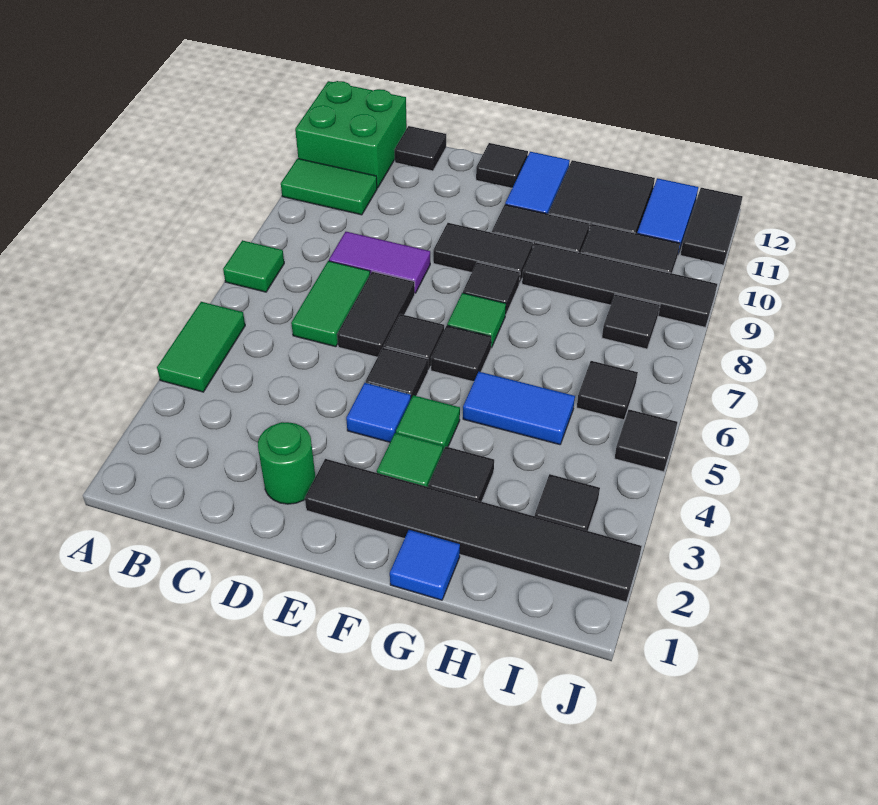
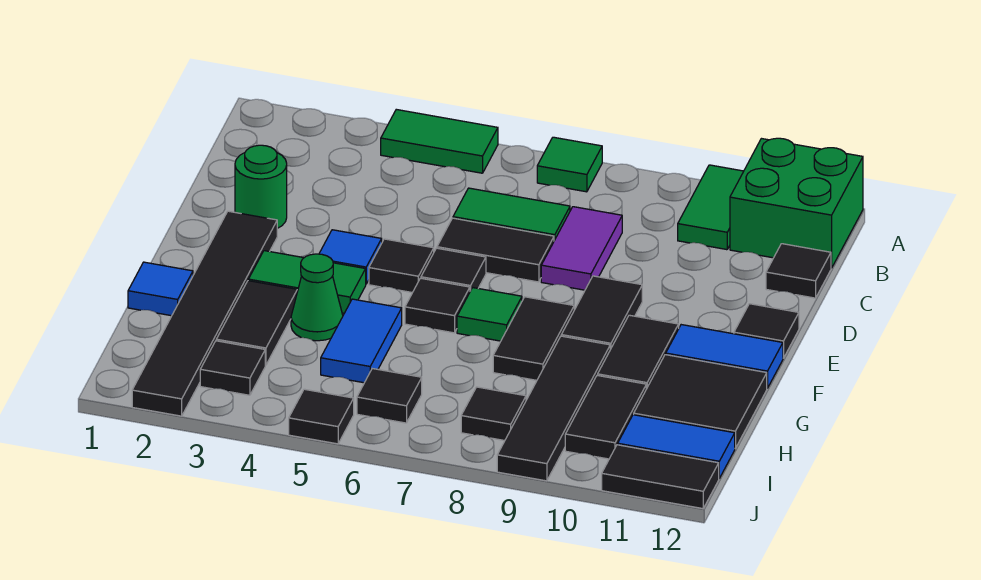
black tile F8 level 1 -> black tile F8:G8 level 1
black tile G3 level 1 -> black tile G3:H3 level 1
none -> green cone G4 level 1

